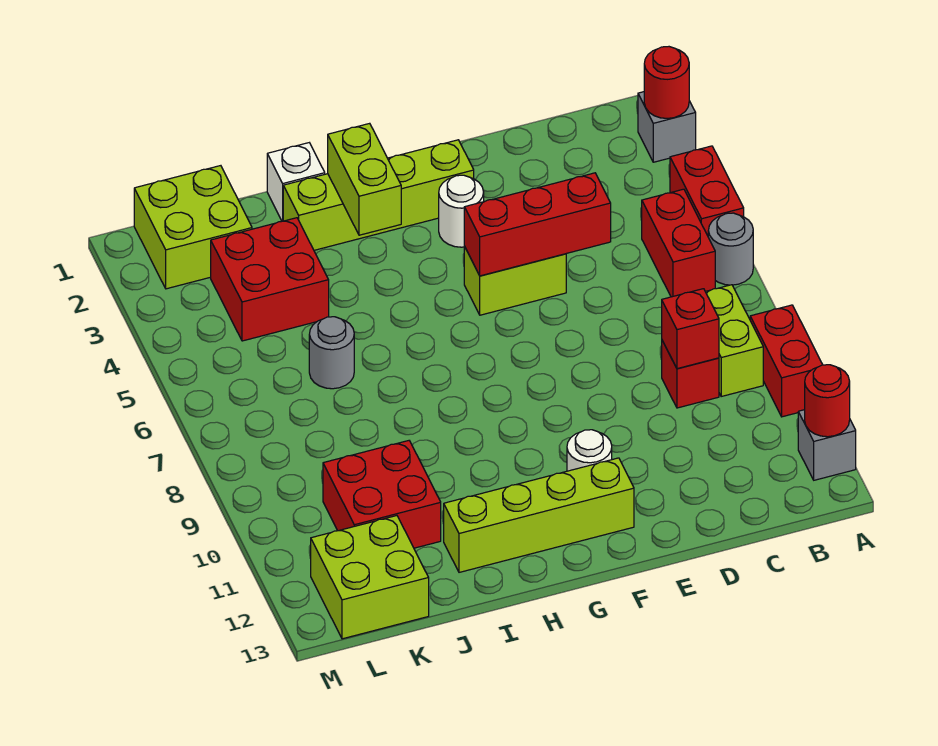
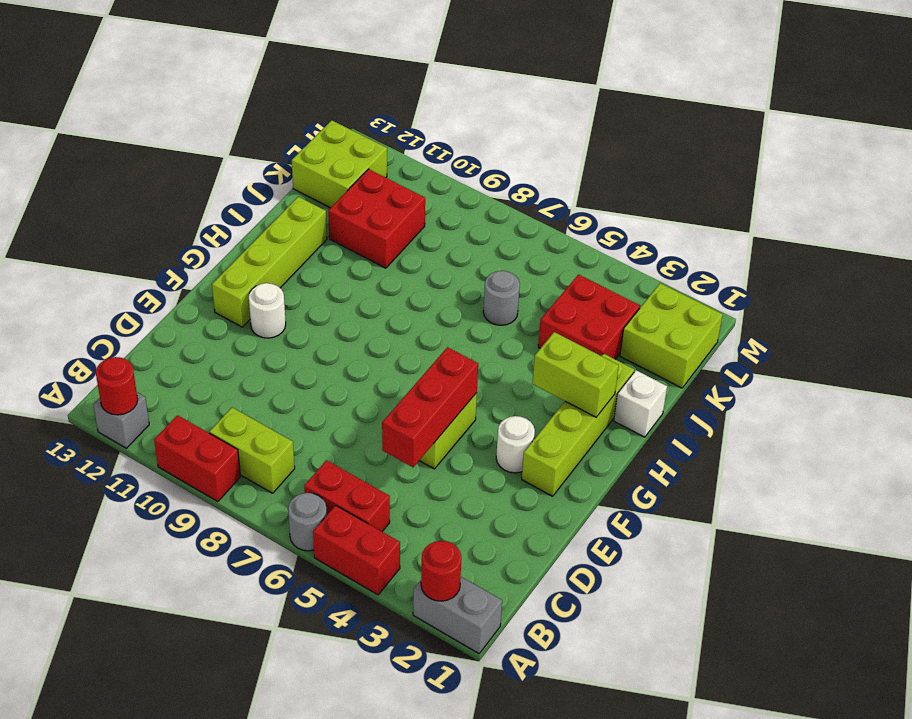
grey brick A2 level 1 -> grey brick A1:A2 level 1
red brick C9 level 1 -> none
red brick C9 level 2 -> none

